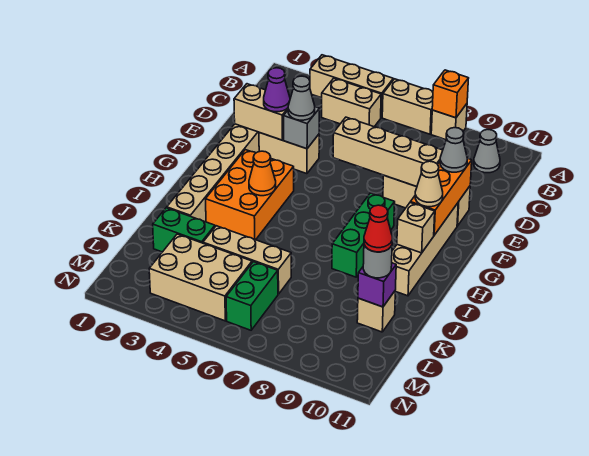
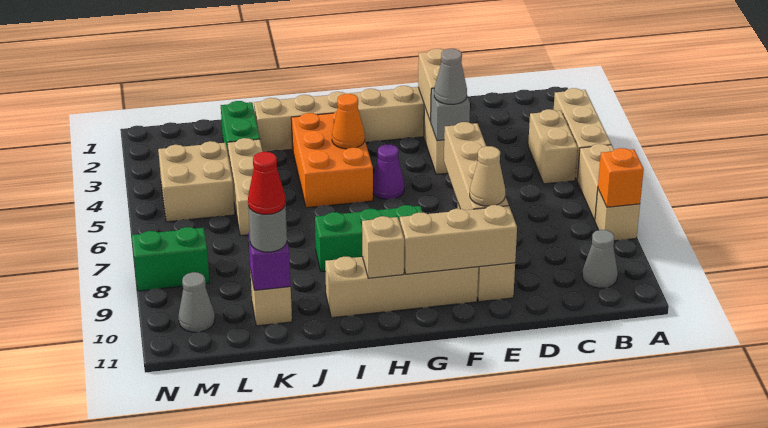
purple cone E3 level 3 -> purple cone G5 level 1
orange brick E10:G10 level 2 -> tan brick E10:G10 level 2
grey cone E10 level 3 -> grey cone M10 level 1
orange brick G3:I4 level 1 -> orange brick H3:I5 level 1
tan cone G10 level 3 -> tan cone E9 level 3
tan brick L3:M5 level 1 -> tan brick L4:M5 level 1
green brick L6:M6 level 1 -> green brick M8:N8 level 1

